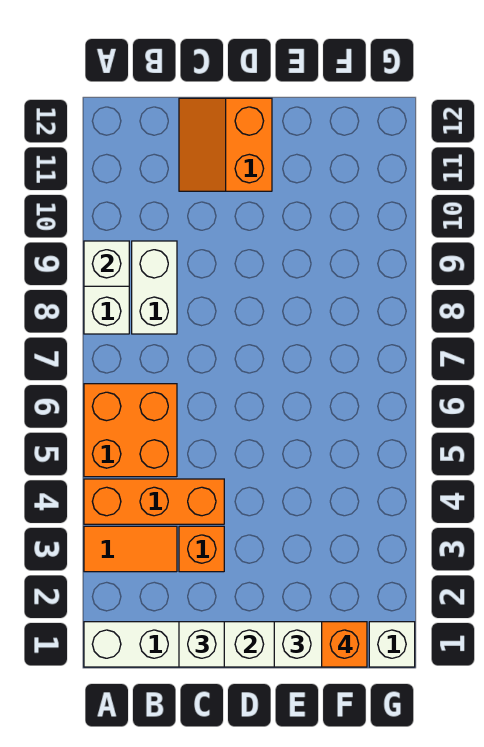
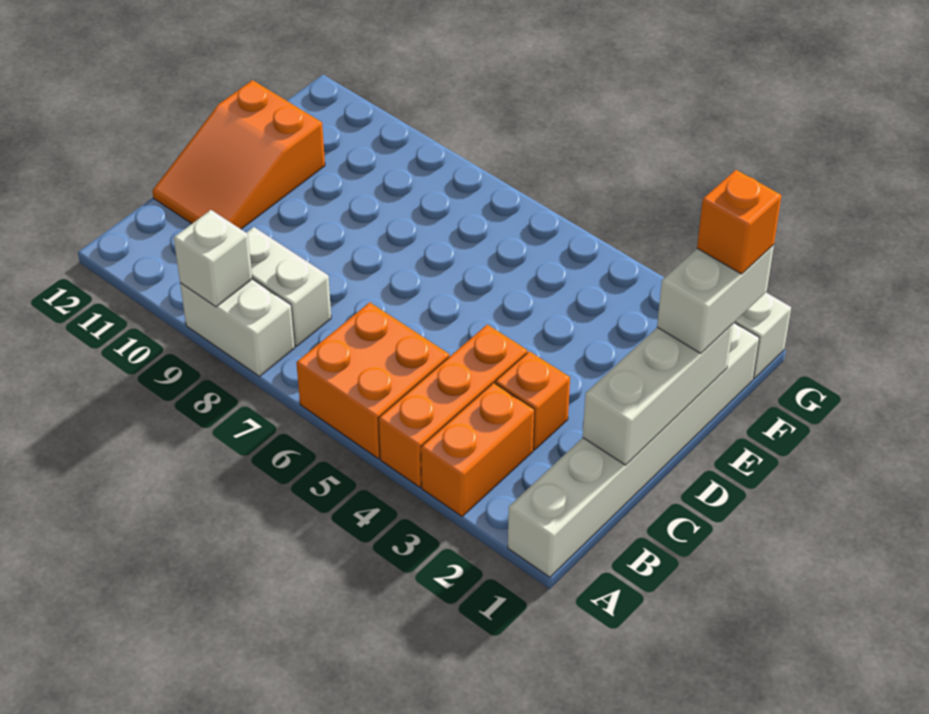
orange tile A3:B3 level 1 -> orange brick A3:B3 level 1
white brick C1 level 3 -> none
orange slope C11:D12 level 1 top D -> orange slope C11:E12 level 1 top E

